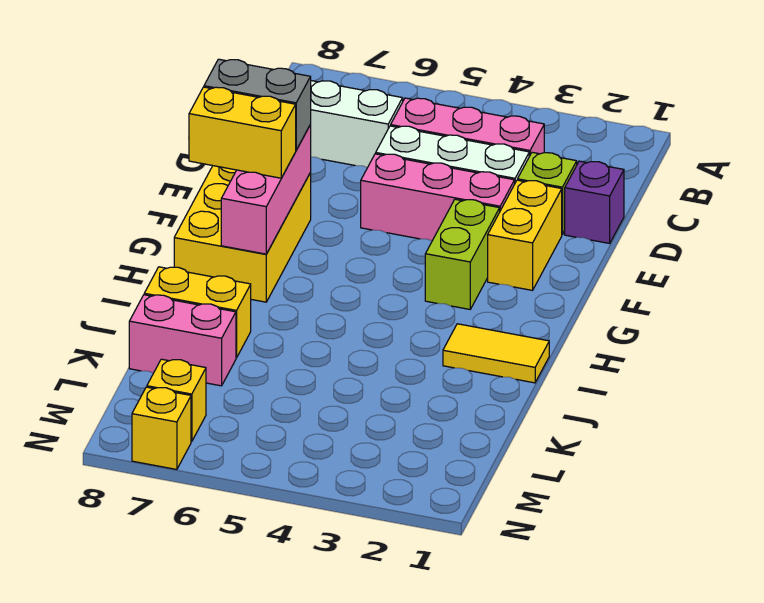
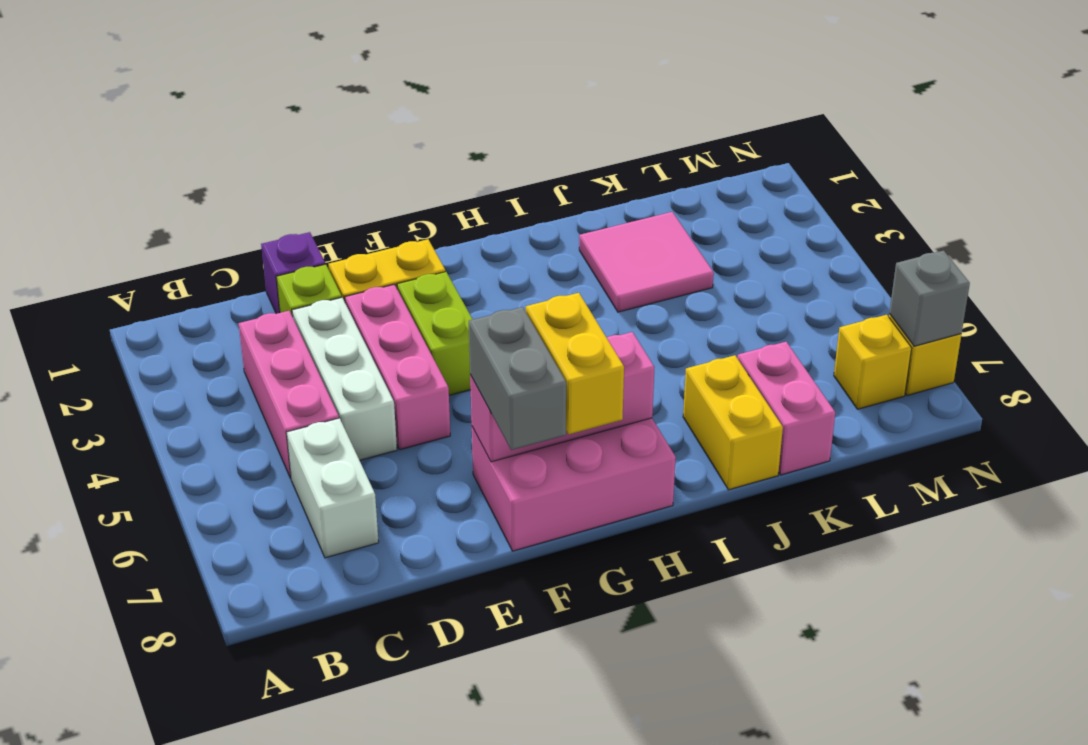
lime brick F3:G3 level 1 -> lime brick F3:F4 level 1
yellow brick F7:H8 level 1 -> pink brick F7:H8 level 1
yellow tile I1:I2 level 1 -> none
none -> pink tile J2:K3 level 1
none -> grey brick N7 level 2

